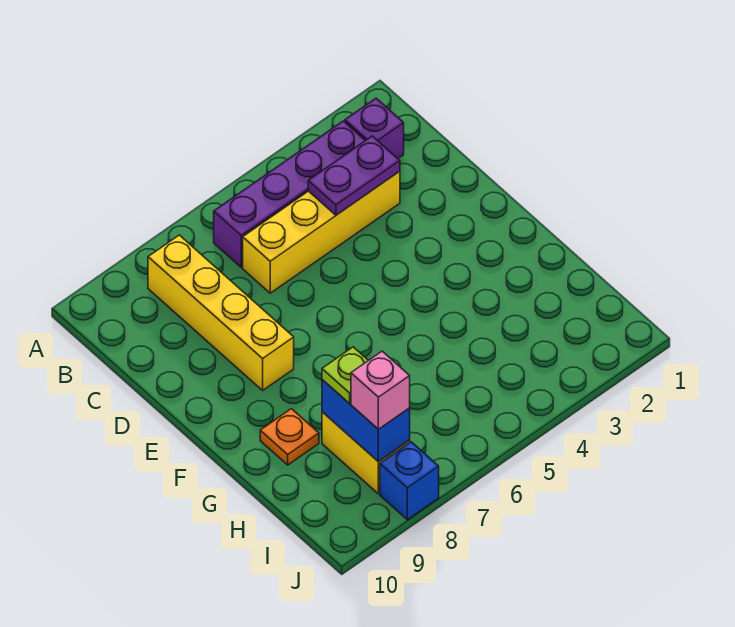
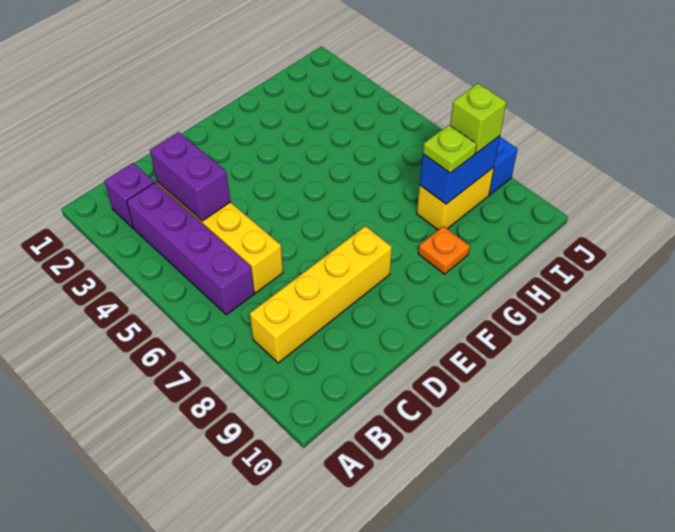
purple plate C3:C4 level 2 -> purple brick C3:C4 level 2
pink brick I8 level 3 -> lime brick I8 level 3

